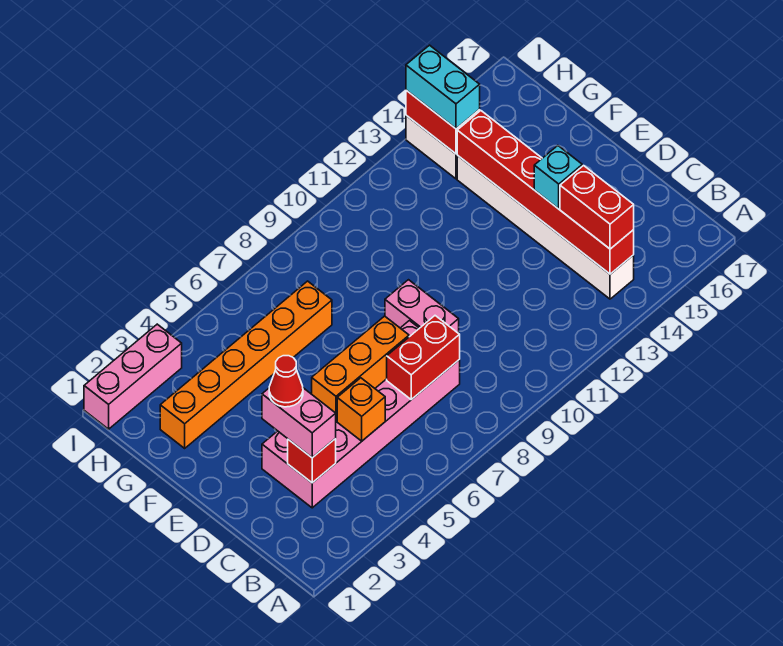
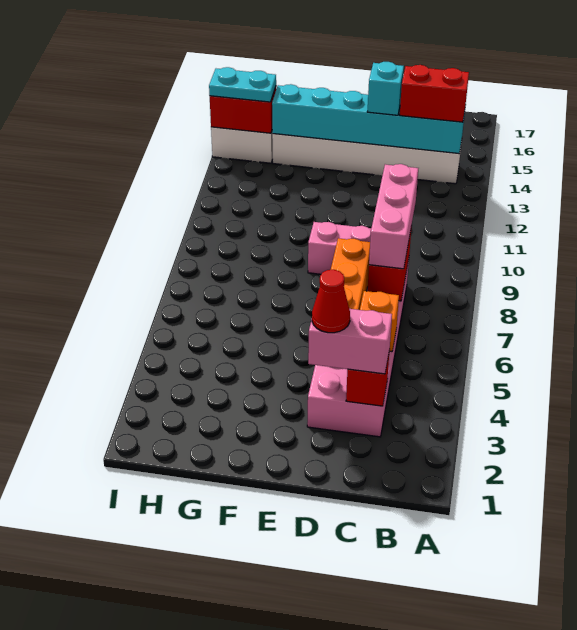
red brick B14:G14 level 2 -> cyan brick B14:G14 level 2
orange brick G2:G7 level 1 -> none
cyan brick H14:I14 level 3 -> cyan plate H14:I14 level 3
pink brick I1:I3 level 1 -> pink brick C7:C9 level 3

